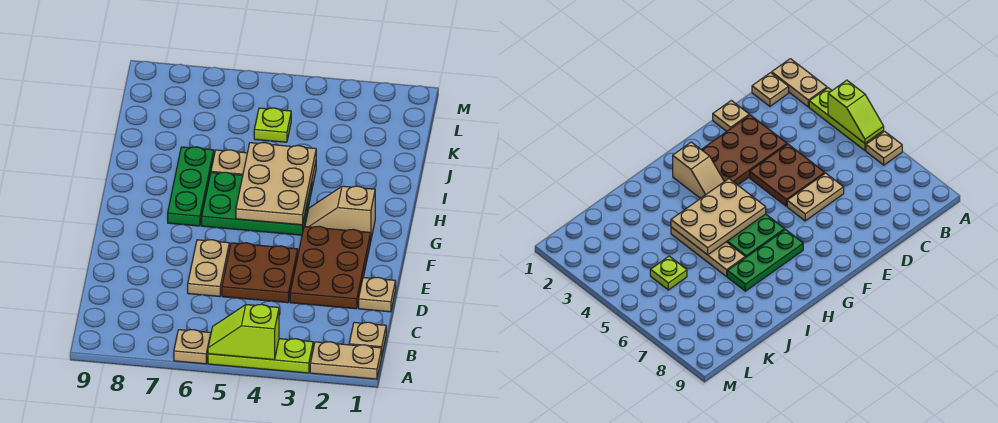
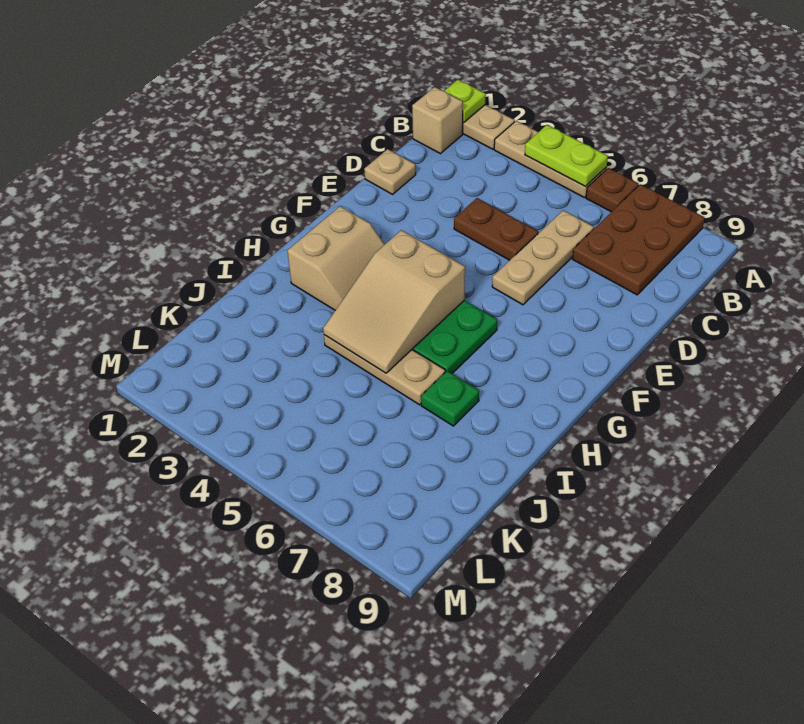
lime plate A3:A5 level 1 -> tan plate A3:A5 level 1
lime slope A4:A5 level 2 top 4 -> lime plate A4:A5 level 2
tan plate A6 level 1 -> brown plate A6 level 1
tan plate B1 level 1 -> tan brick B1 level 1
brown plate D2:F3 level 1 -> brown plate A7:C8 level 1
brown plate D4:E5 level 1 -> brown plate D4:D5 level 1
tan plate D6:E6 level 1 -> tan plate C6:E6 level 1
tan slope G2:G3 level 1 top 2 -> tan slope G2:H3 level 1 top 2
tan plate G4:I5 level 2 -> tan slope G4:I5 level 2 top G
green plate G7:I7 level 1 -> green plate I7 level 1
lime plate K5 level 1 -> lime plate A1 level 2

